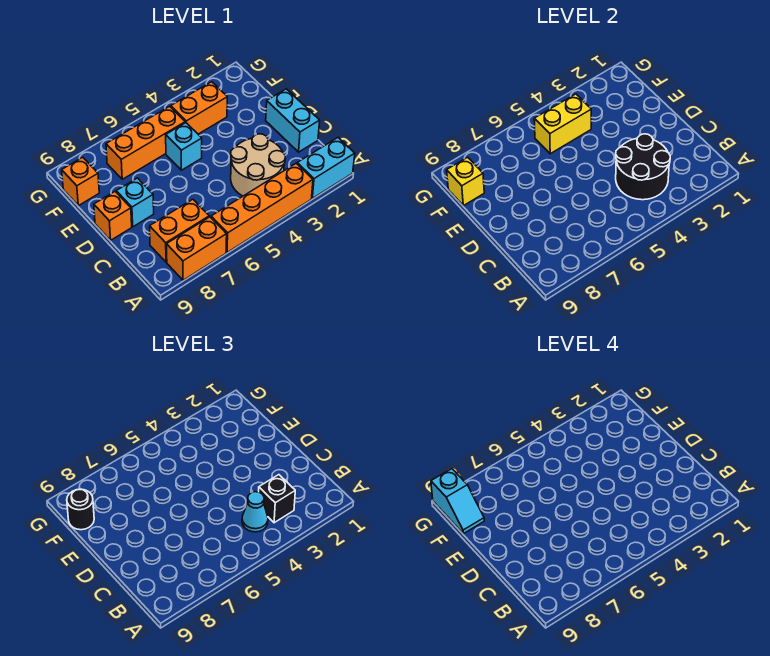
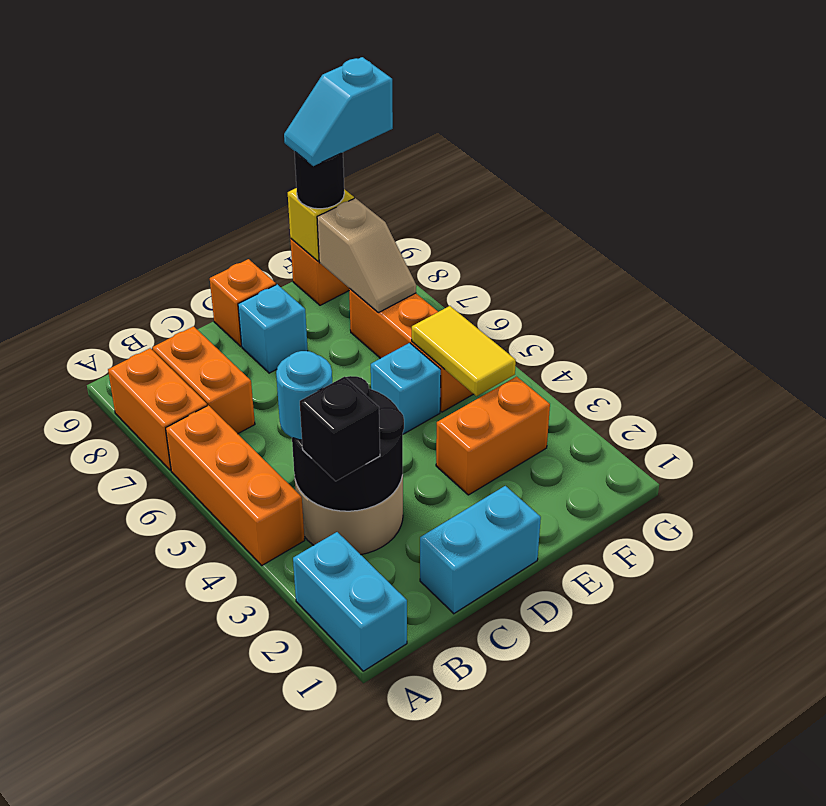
orange brick A3:A6 level 1 -> orange brick A4:A6 level 1
cyan cone B4 level 3 -> cyan round brick B4 level 3
orange brick F3:F4 level 1 -> orange brick E3:F3 level 1
yellow brick F4:F5 level 2 -> yellow tile F4:F5 level 2
none -> tan slope F7:F8 level 2 top 8

